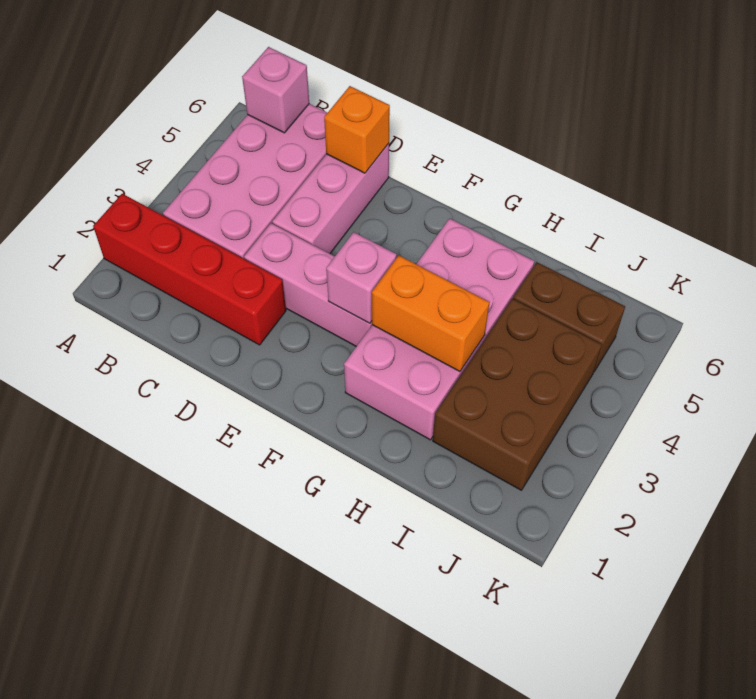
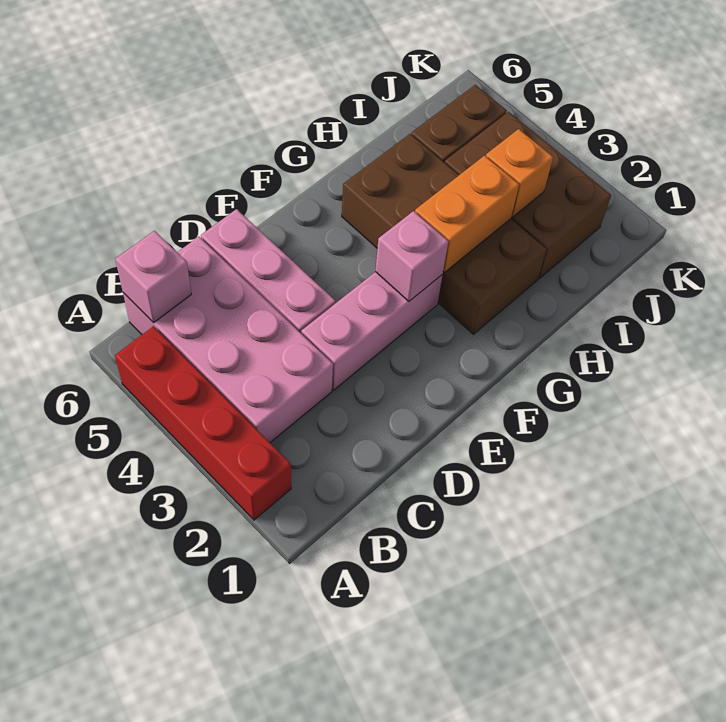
red brick A2:D2 level 1 -> red brick A2:A5 level 1
orange brick D6 level 2 -> orange brick I3 level 2
pink brick G2:H5 level 1 -> brown brick G2:H5 level 1

